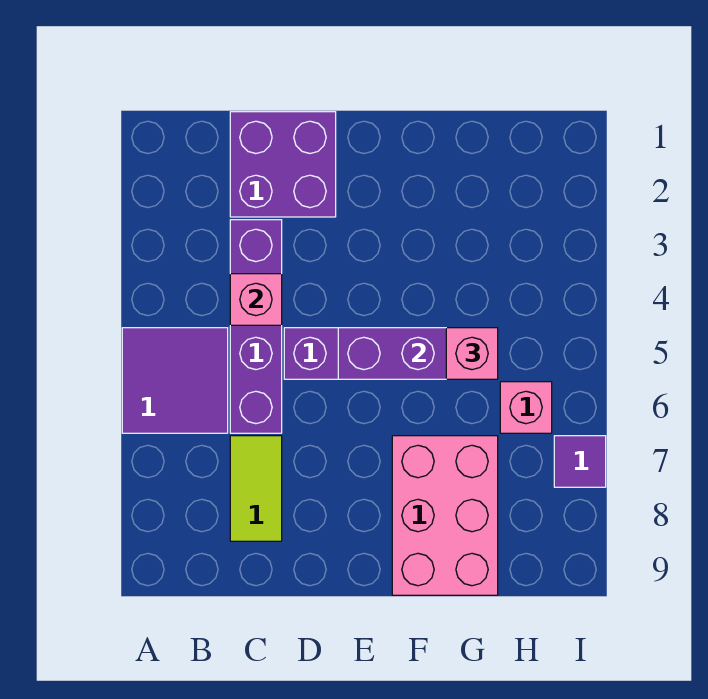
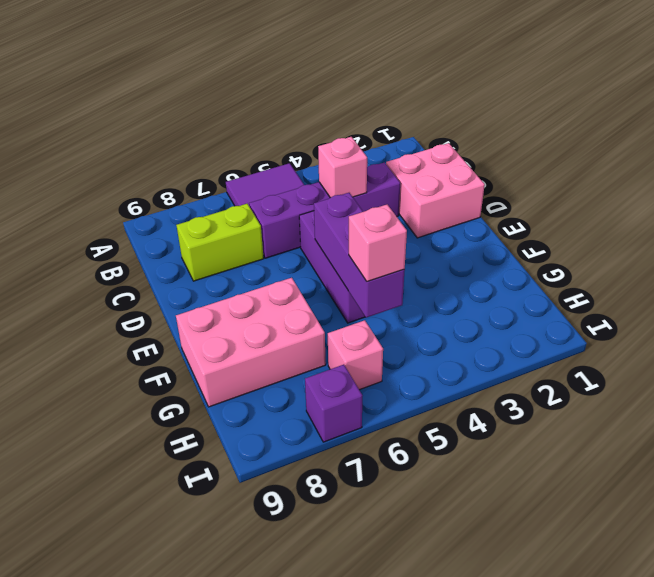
purple brick C1:D2 level 1 -> pink brick C1:D2 level 1
lime tile C7:C8 level 1 -> lime brick C7:C8 level 1
purple tile I7 level 1 -> purple brick I7 level 1

